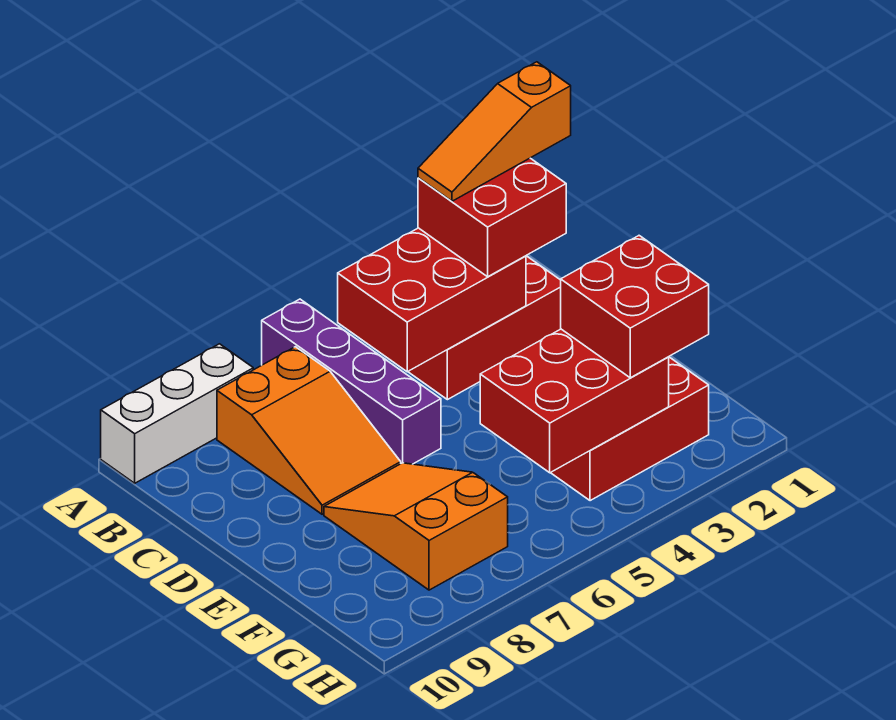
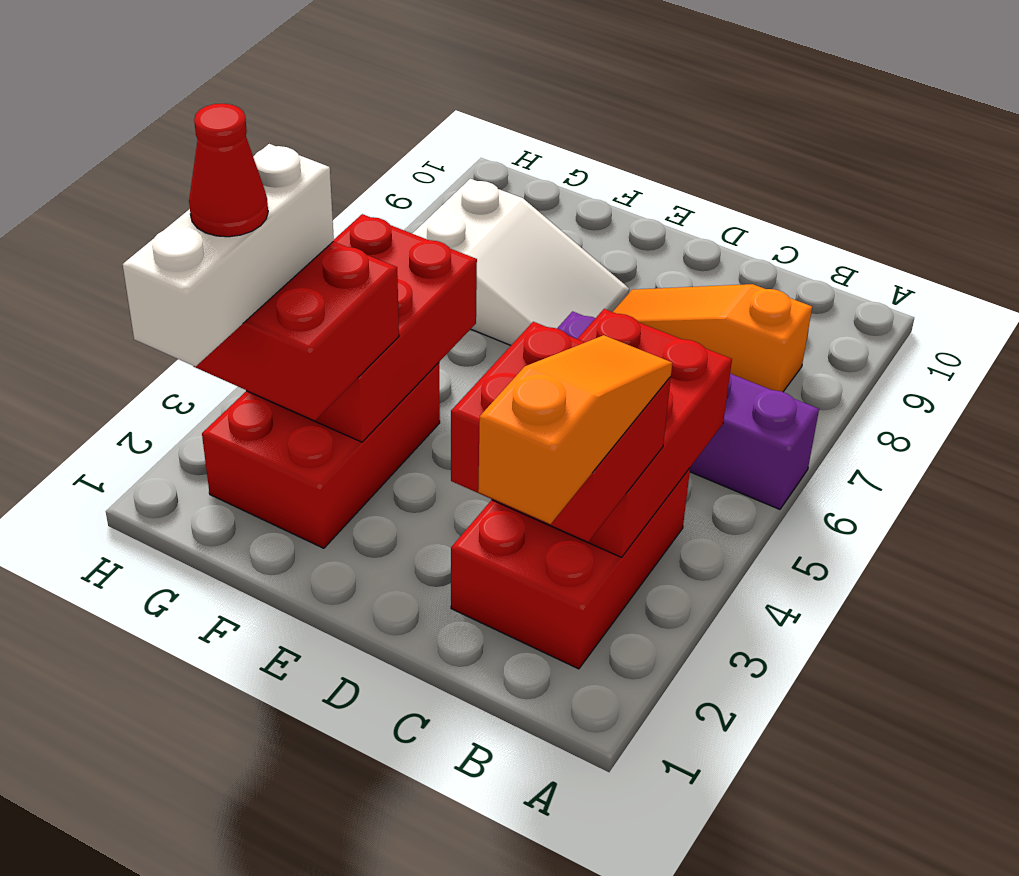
white brick A8:A10 level 1 -> white brick G1:G3 level 4
orange slope B7:D8 level 1 top B -> orange slope B8:D8 level 1 top B
orange slope E7:G8 level 1 top G -> white slope E7:G8 level 1 top G
none -> red cone G2 level 5

